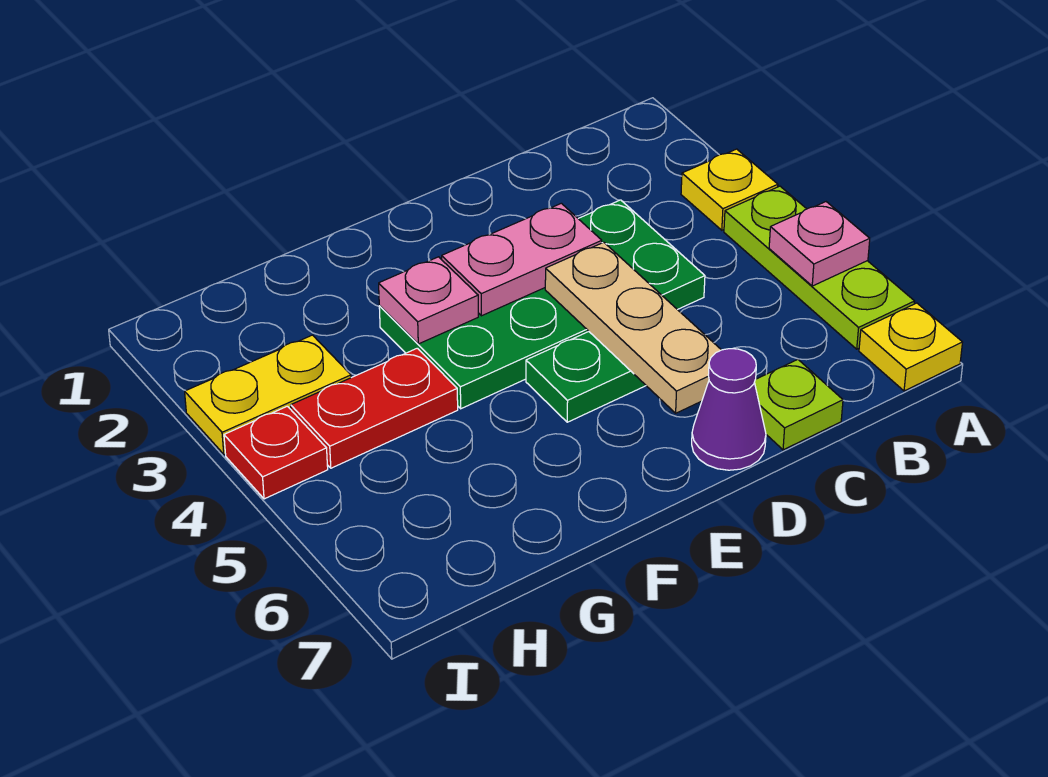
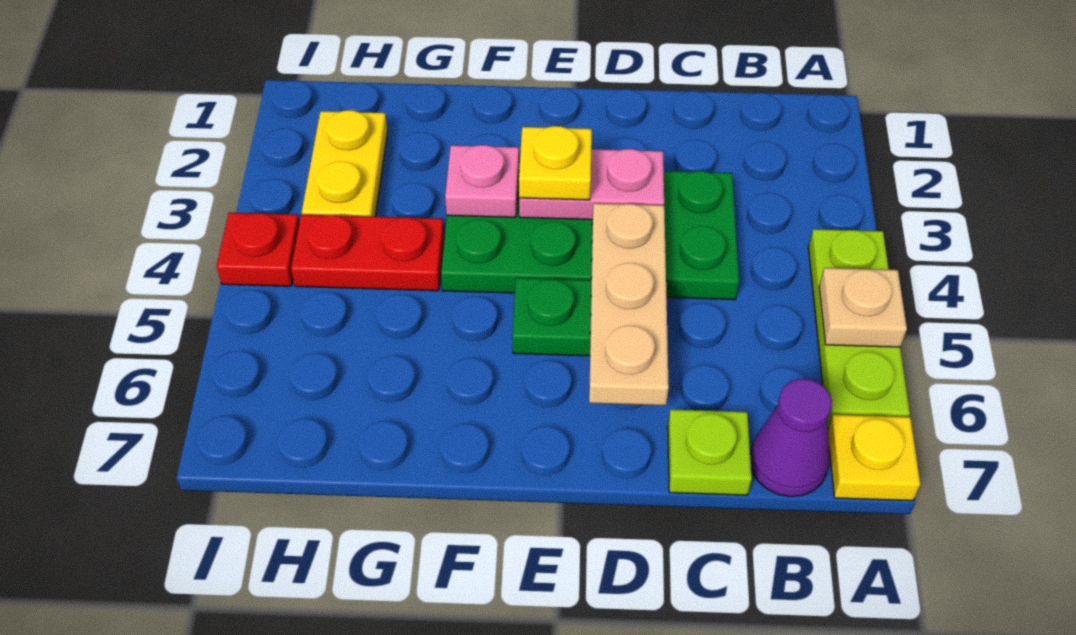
yellow plate A3 level 1 -> yellow plate E3 level 3
pink plate A5 level 2 -> tan plate A5 level 2
purple cone D7 level 1 -> purple cone B7 level 1
yellow plate H3:I3 level 1 -> yellow plate H2:H3 level 1

